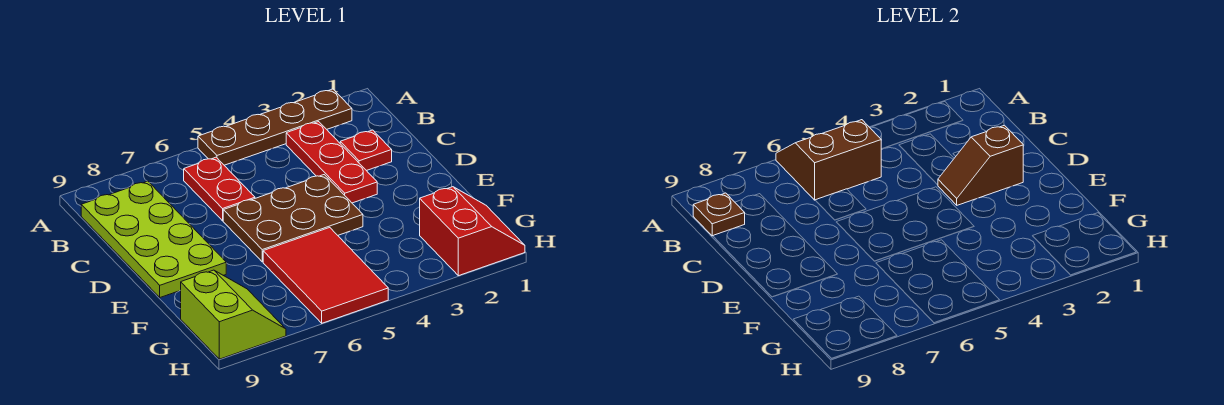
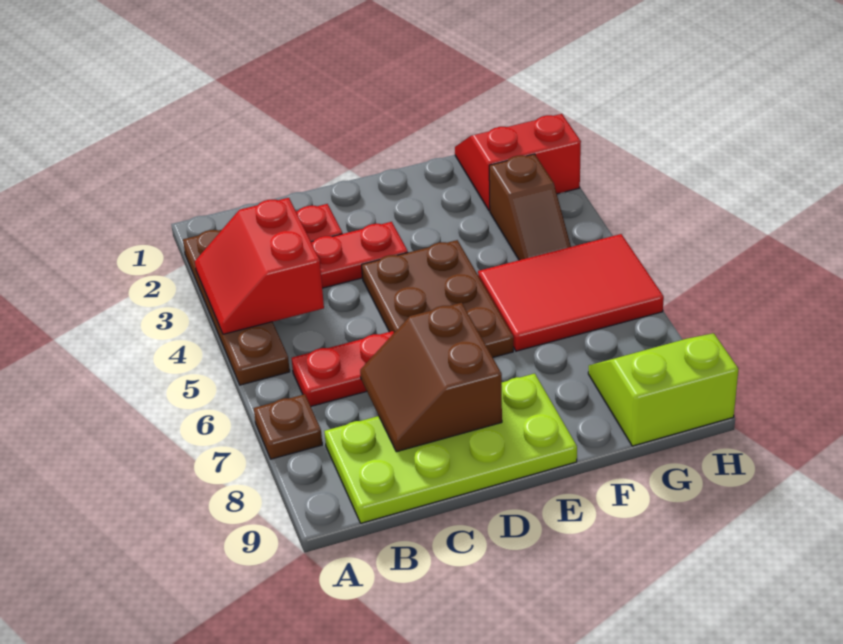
none -> red slope A3:B4 level 2 top B
brown slope A5:B6 level 2 top B -> brown slope C7:D8 level 2 top D
brown plate B9 level 2 -> brown plate A7 level 1
brown slope D2:D3 level 2 top 2 -> brown slope G3:G4 level 1 top 3

